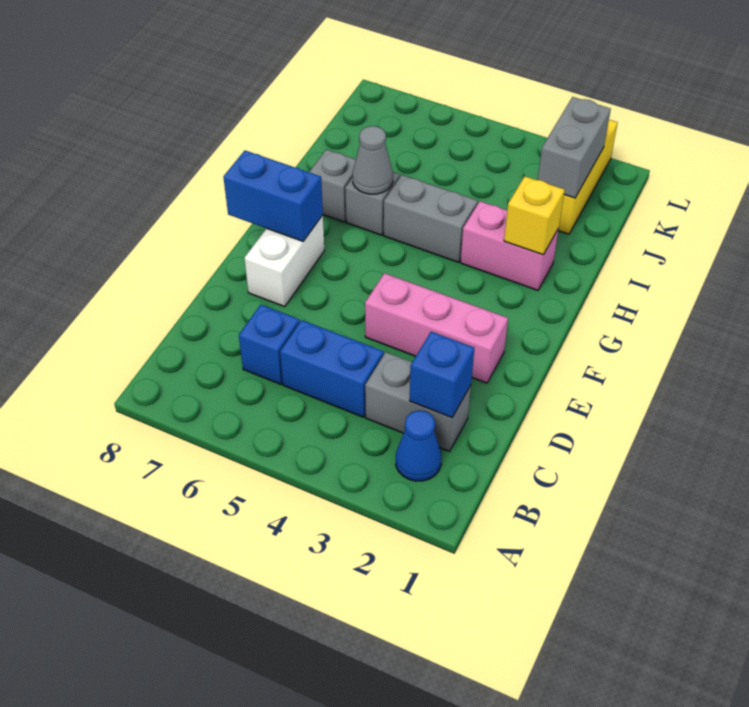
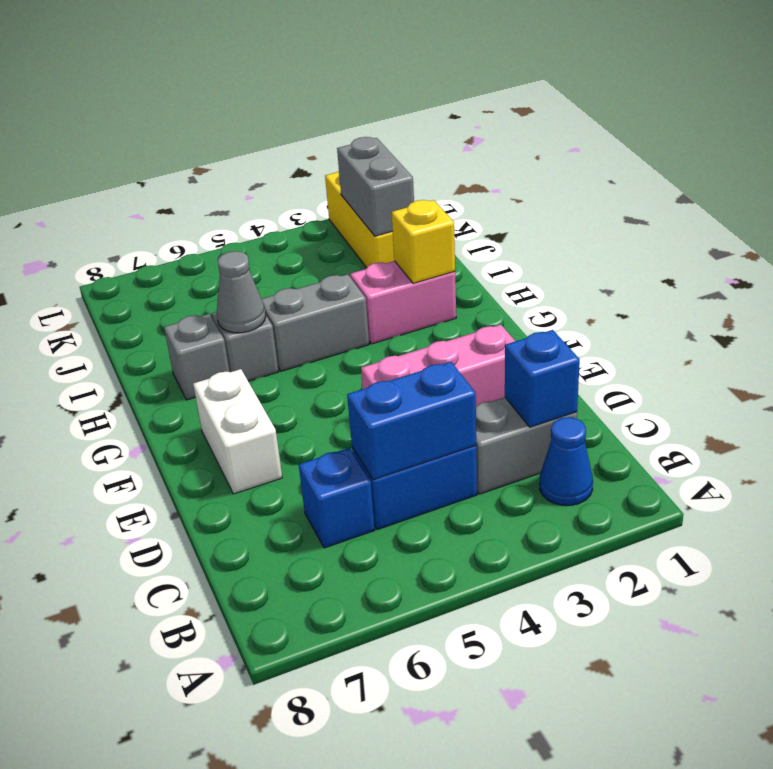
blue brick F7:F8 level 2 -> blue brick C4:C5 level 2

